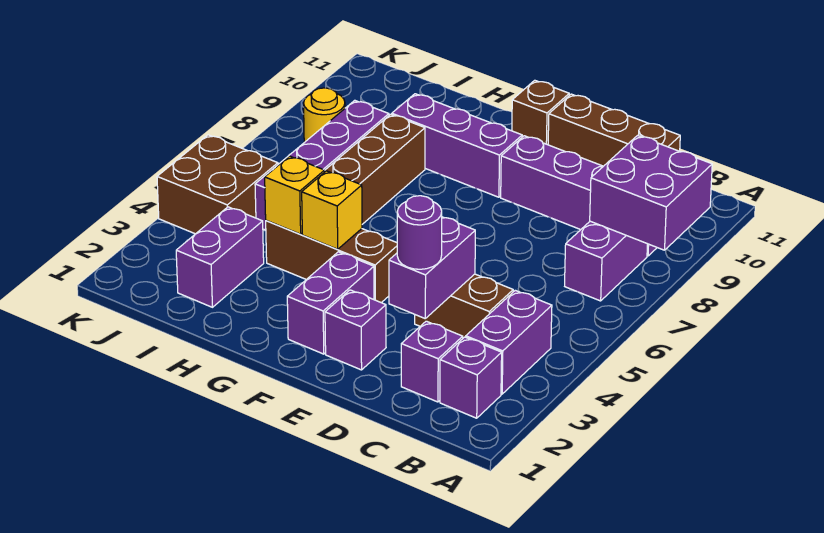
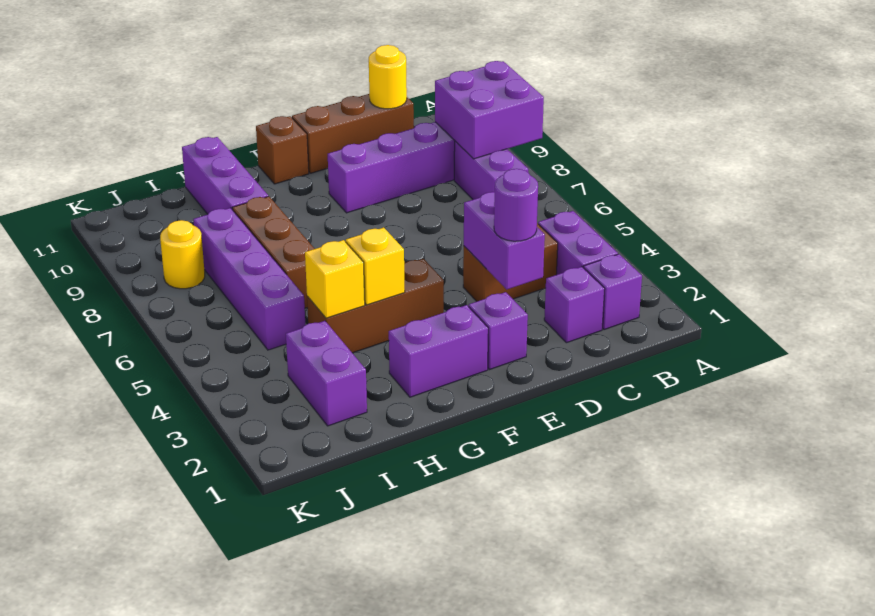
none -> yellow round brick C11 level 2
purple brick F2:F3 level 1 -> purple brick F2:G2 level 1
purple brick F9:H9 level 1 -> purple brick H9:H11 level 1
brown brick J4:K5 level 1 -> none

